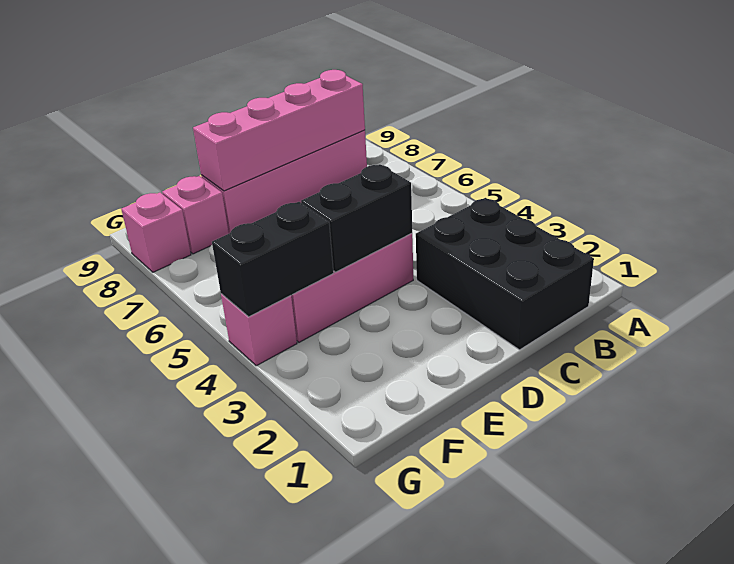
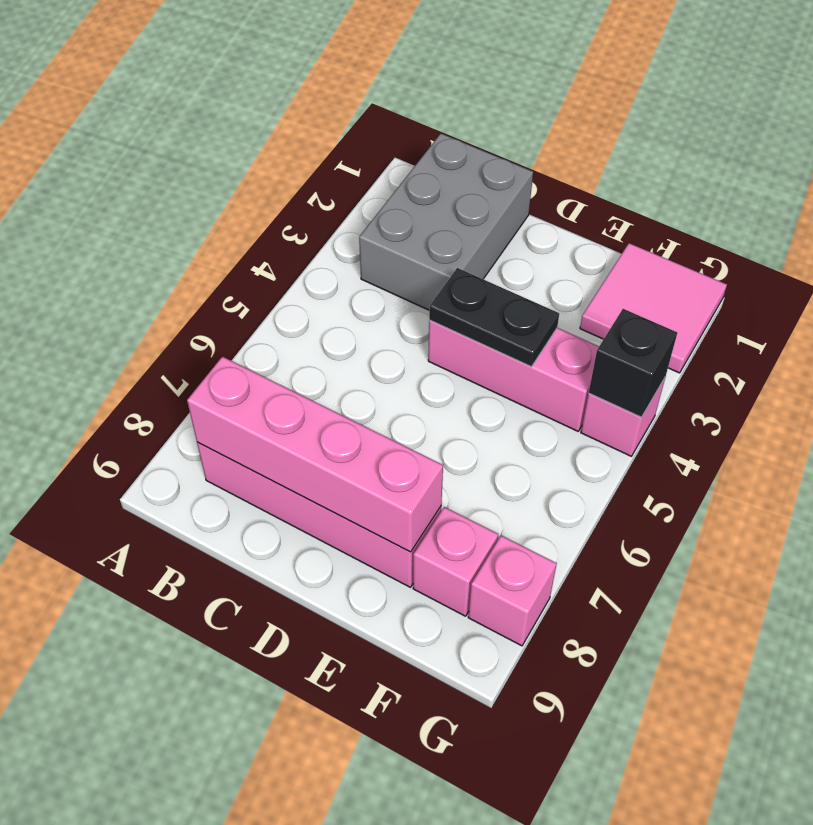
black brick B1:C3 level 1 -> grey brick B1:C3 level 1
black brick D4:E4 level 2 -> black plate D4:E4 level 2
none -> pink tile F1:G2 level 1
black brick F4:G4 level 2 -> black brick G4 level 2

